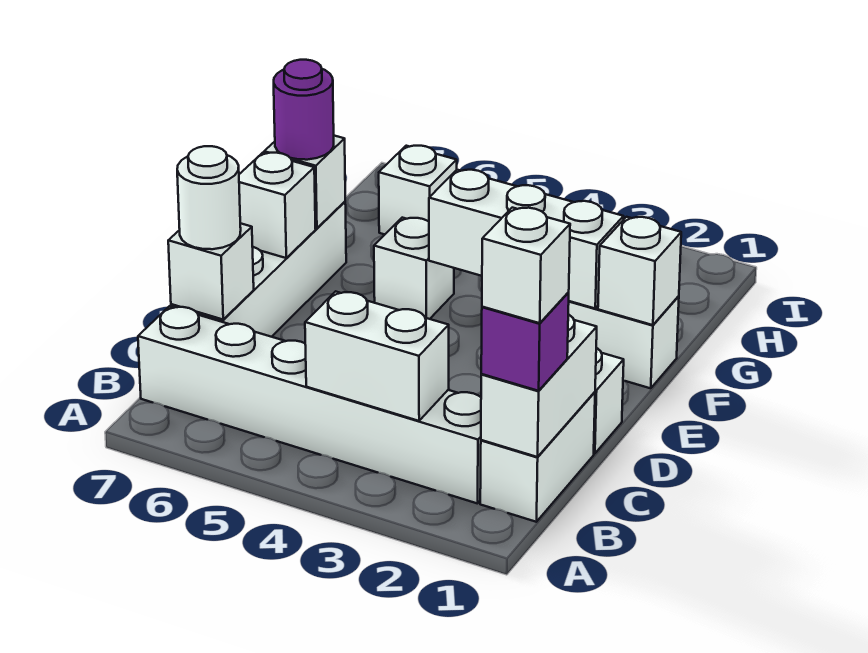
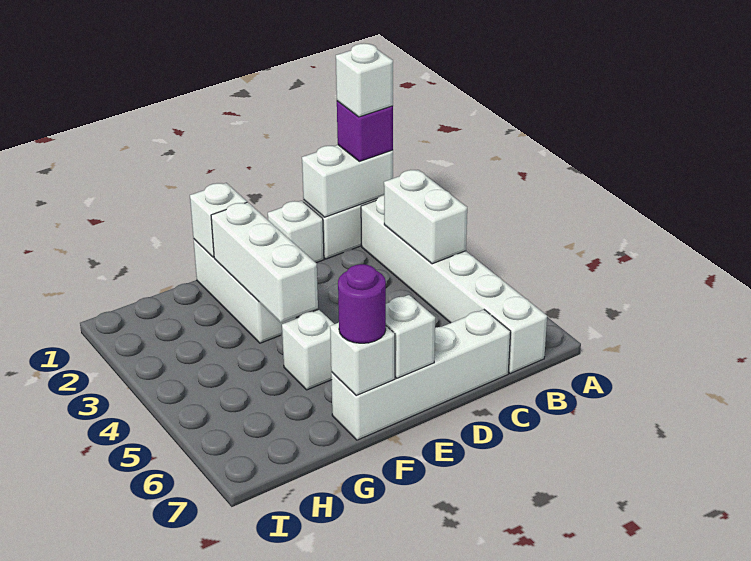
white brick C7 level 2 -> none
white round brick C7 level 3 -> none
white brick H6 level 1 -> none

